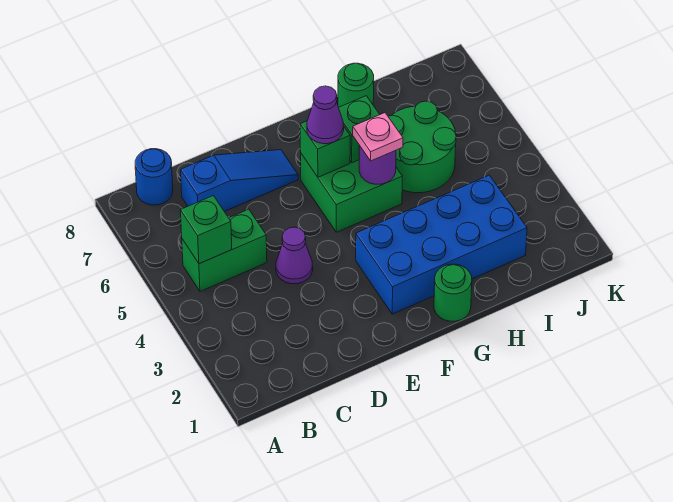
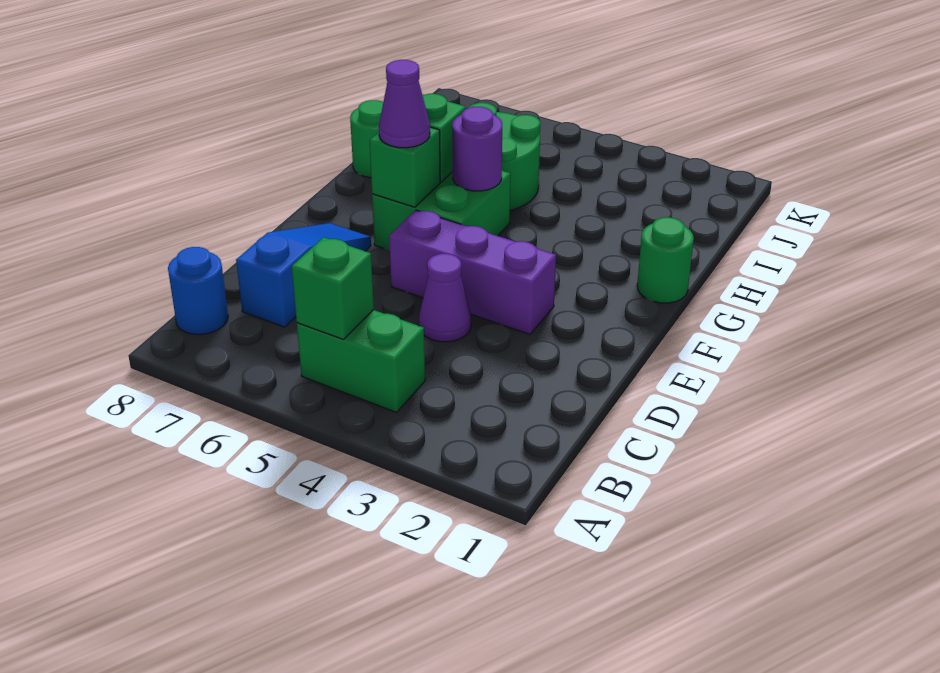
green brick B5:C5 level 1 -> green brick B4:B5 level 1
none -> purple brick E3:E5 level 1
blue brick F2:I3 level 1 -> none
pink plate G5 level 3 -> none

